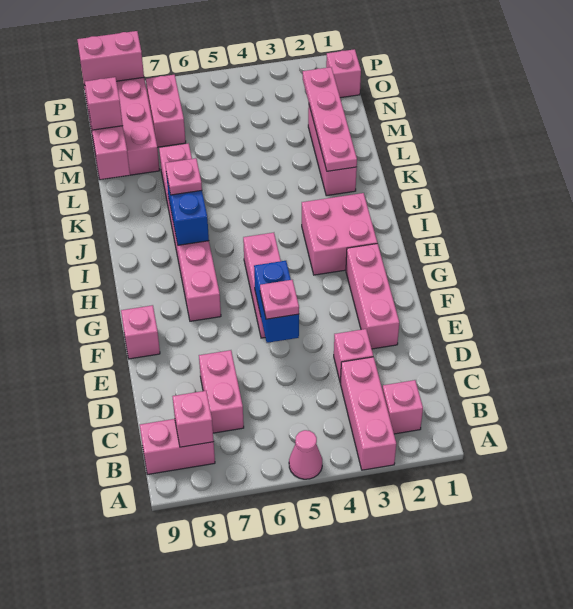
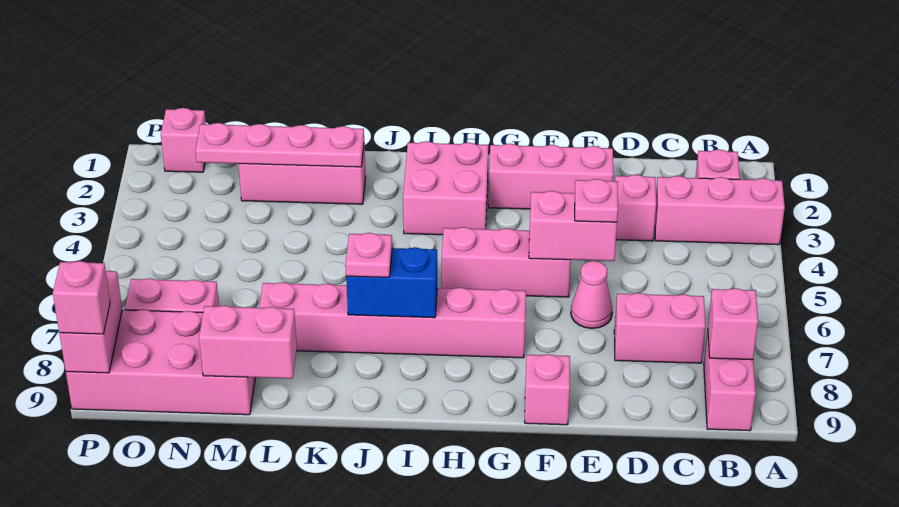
pink cone A5 level 1 -> pink cone E6 level 1
blue brick E5:F5 level 2 -> pink brick E5:F5 level 2
pink brick M9 level 3 -> pink brick P9 level 3

